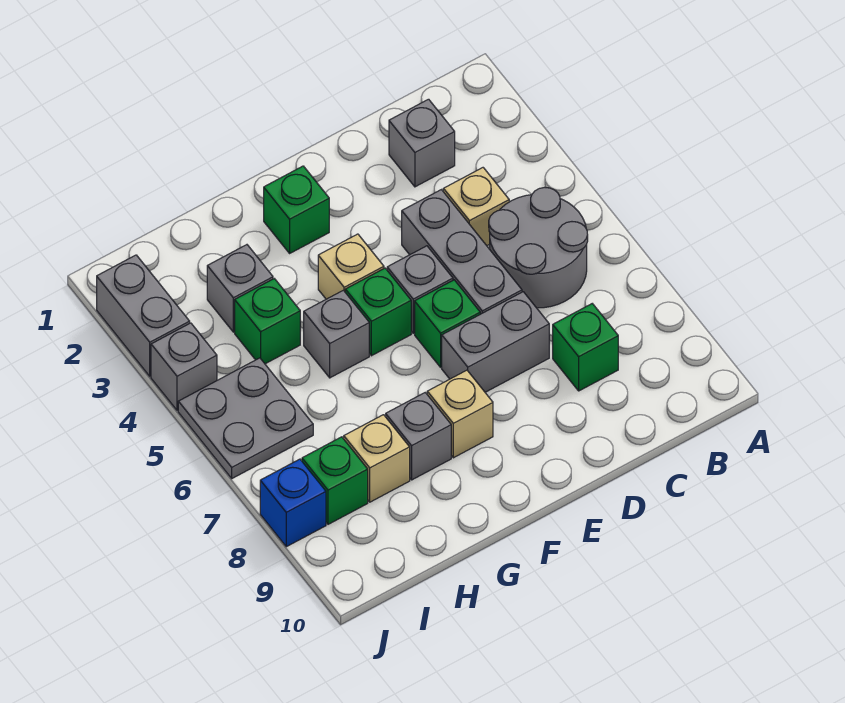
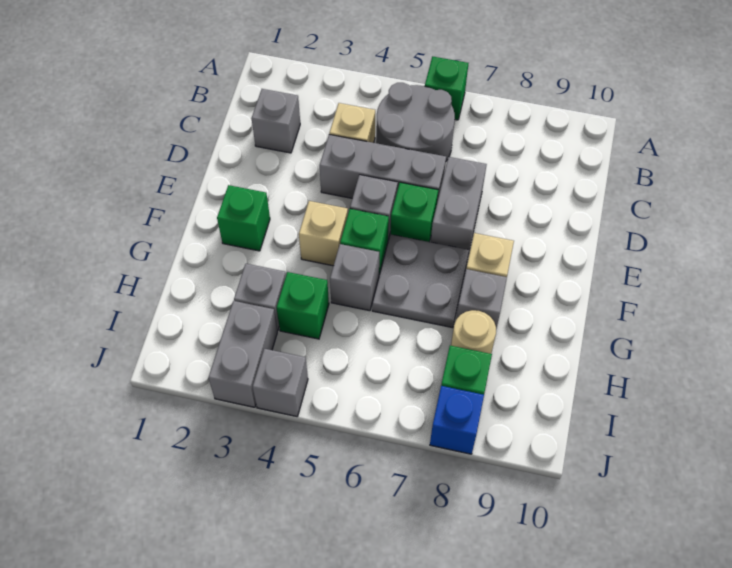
green brick C8 level 1 -> green brick A6 level 1
tan brick H8 level 1 -> tan round brick H8 level 1
grey plate I5:J6 level 1 -> grey plate F6:G7 level 1
grey brick J2:J3 level 1 -> grey brick I3:J3 level 1

